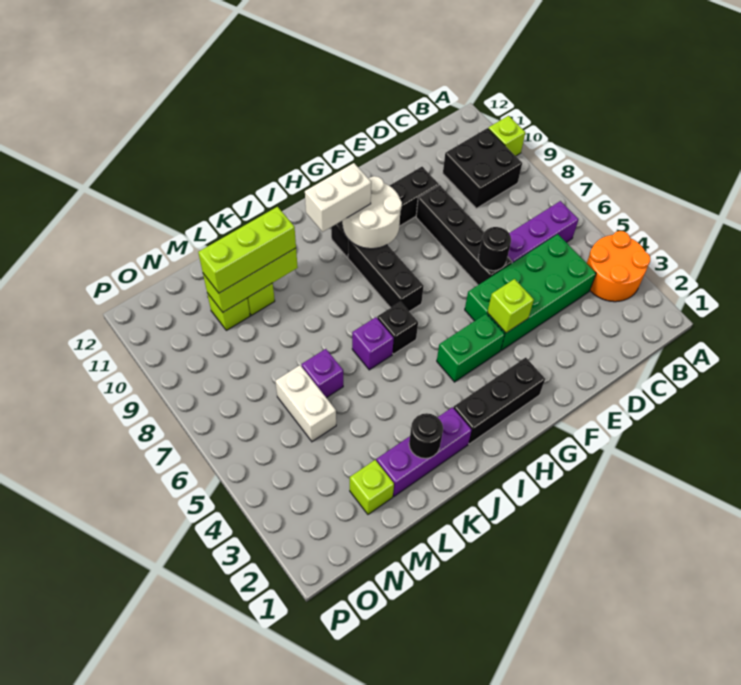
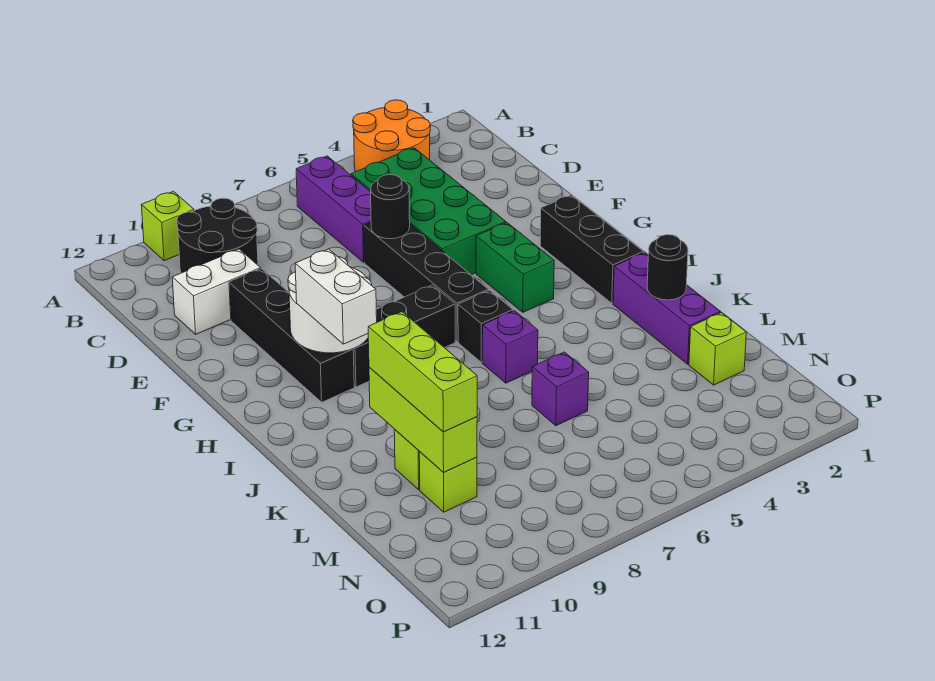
black brick B9:C10 level 1 -> black round brick B9:C10 level 1
black brick E6:E9 level 1 -> black brick E6:H6 level 1
lime brick F4 level 2 -> none
white brick M5:M6 level 1 -> white brick D10:D11 level 1

